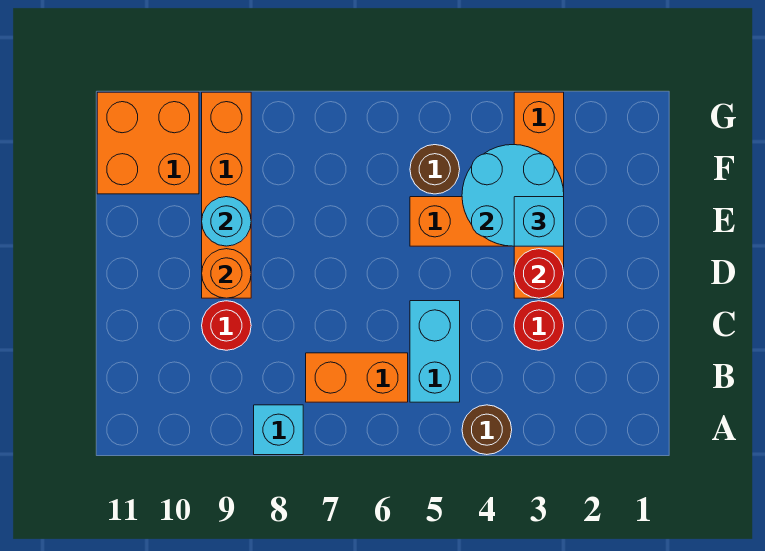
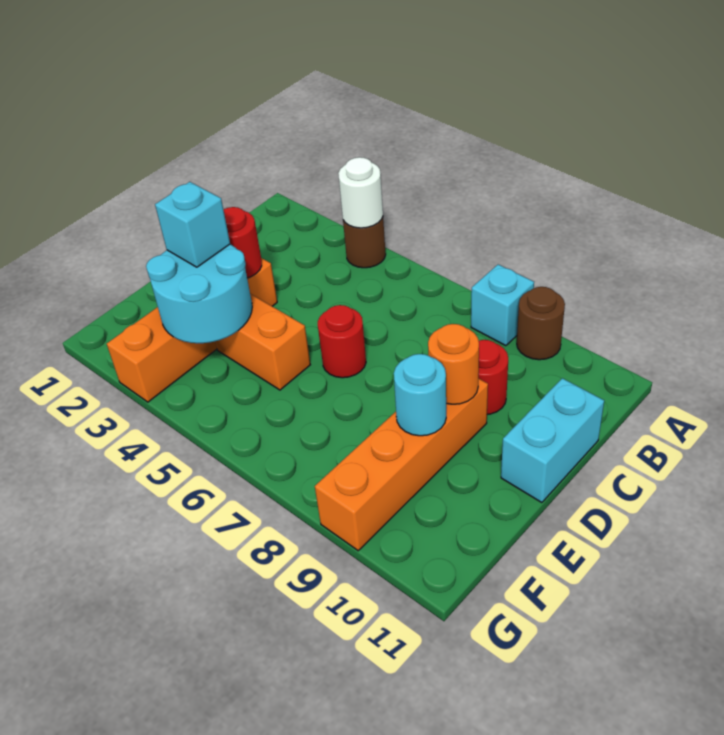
none -> white round brick A4 level 2
cyan brick B5:C5 level 1 -> cyan brick C11:D11 level 1
orange brick B6:B7 level 1 -> none
red round brick C3 level 1 -> red round brick D6 level 1
brown round brick F5 level 1 -> brown round brick A9 level 1
orange brick F10:G11 level 1 -> none

